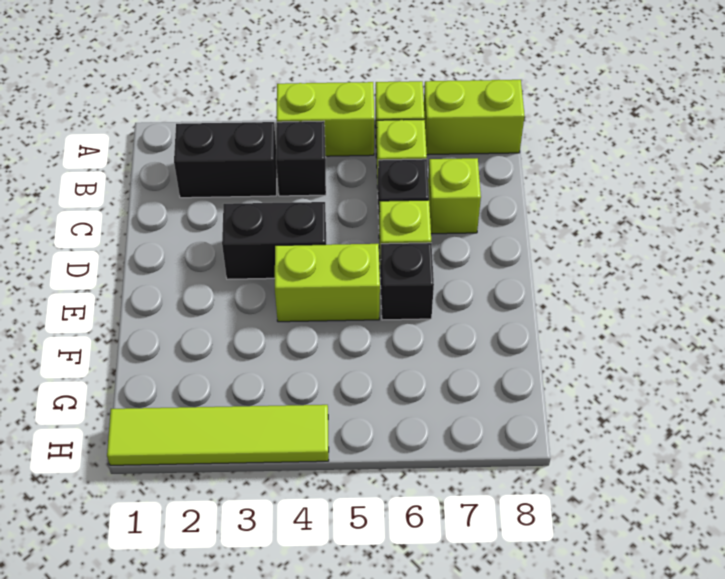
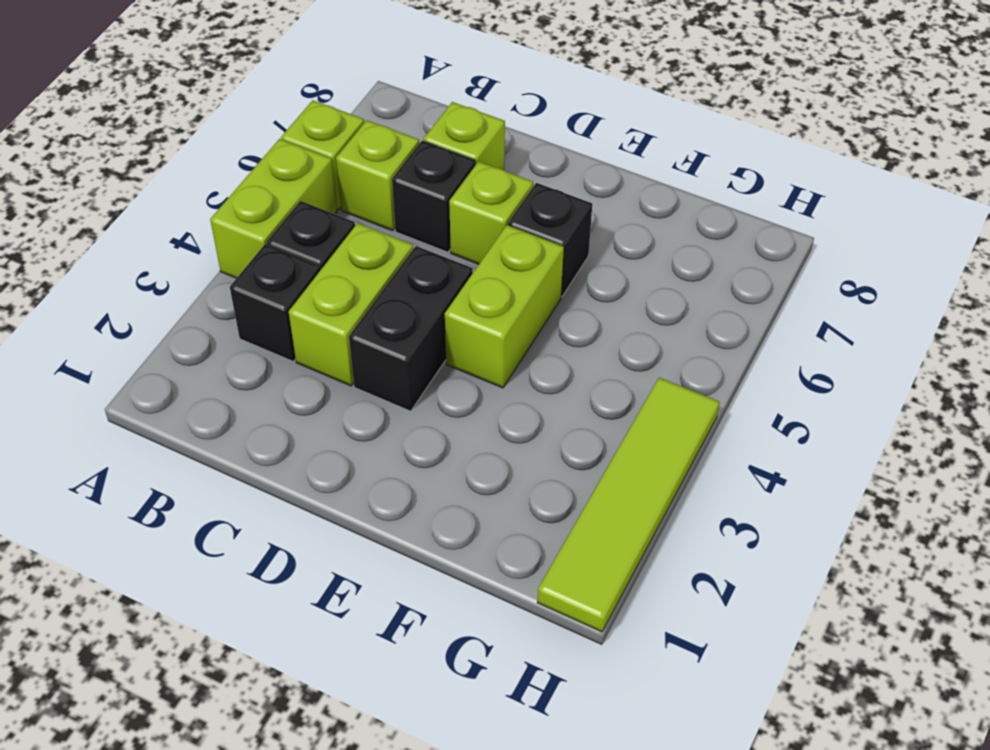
lime brick A7:A8 level 1 -> lime brick C3:C4 level 1
black brick B2:B3 level 1 -> black brick B3 level 1

